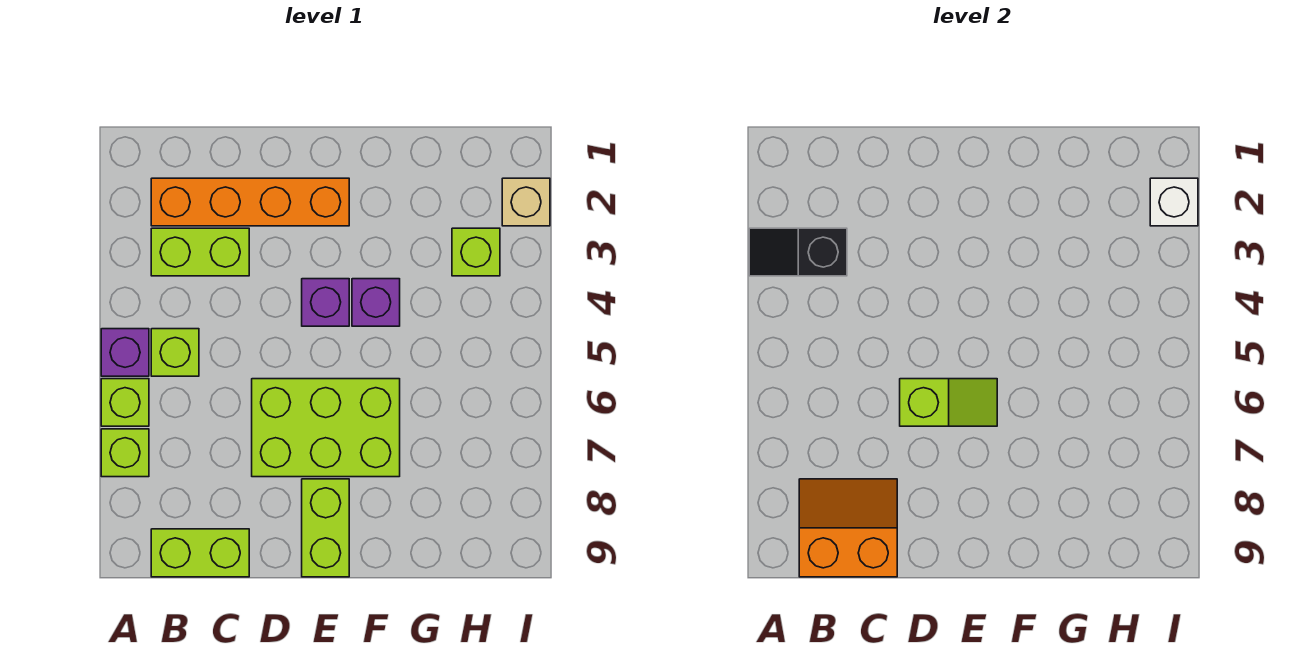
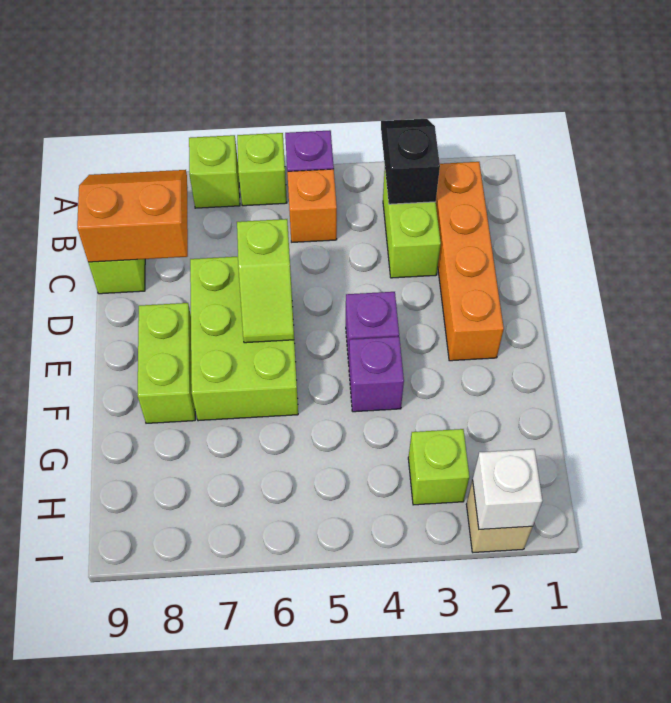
lime brick B5 level 1 -> orange brick B5 level 1
orange slope B8:C9 level 2 top 9 -> orange slope B8:C9 level 2 top C
lime brick E8:E9 level 1 -> lime brick E8:F8 level 1

